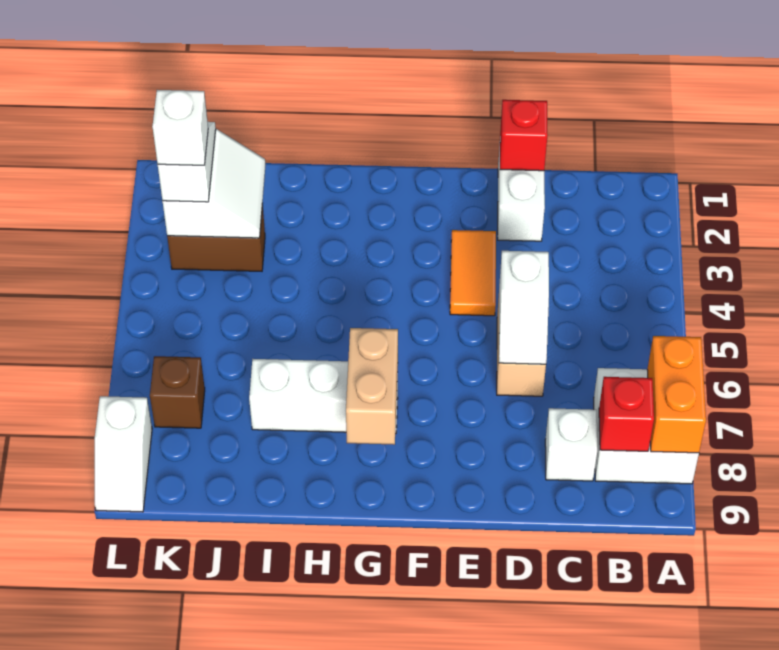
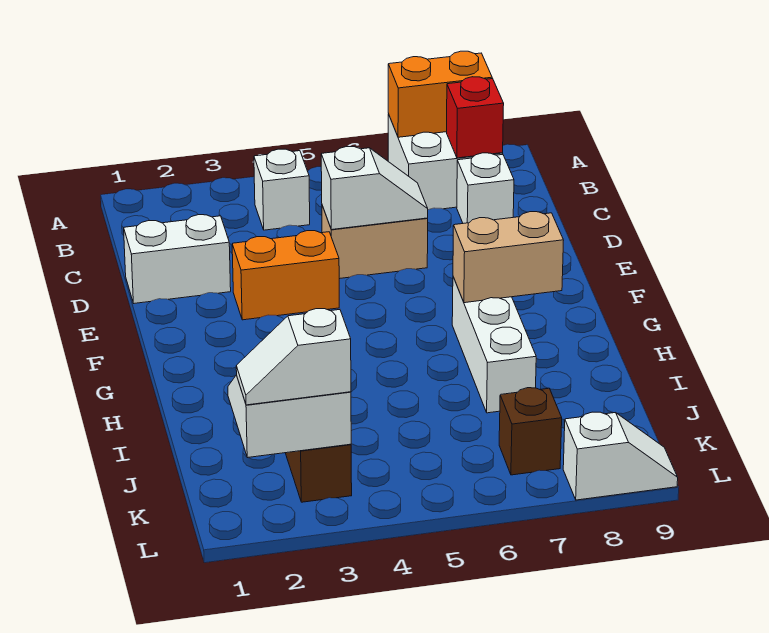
red brick D1 level 2 -> none
orange tile E3:E4 level 1 -> orange brick E3:E4 level 1
white brick K3 level 4 -> white brick B4 level 1

